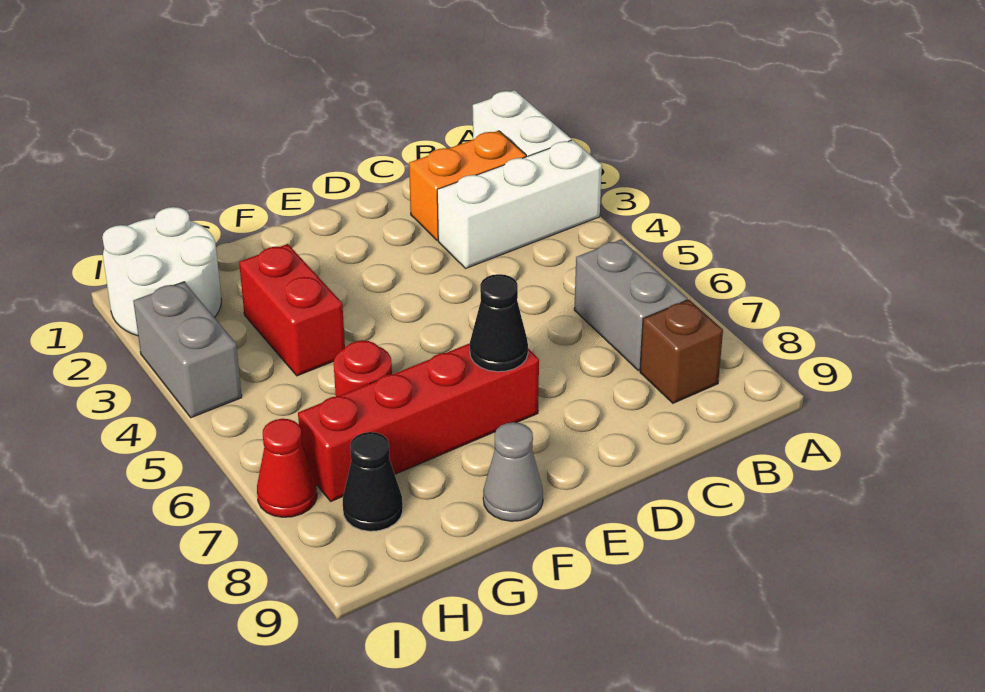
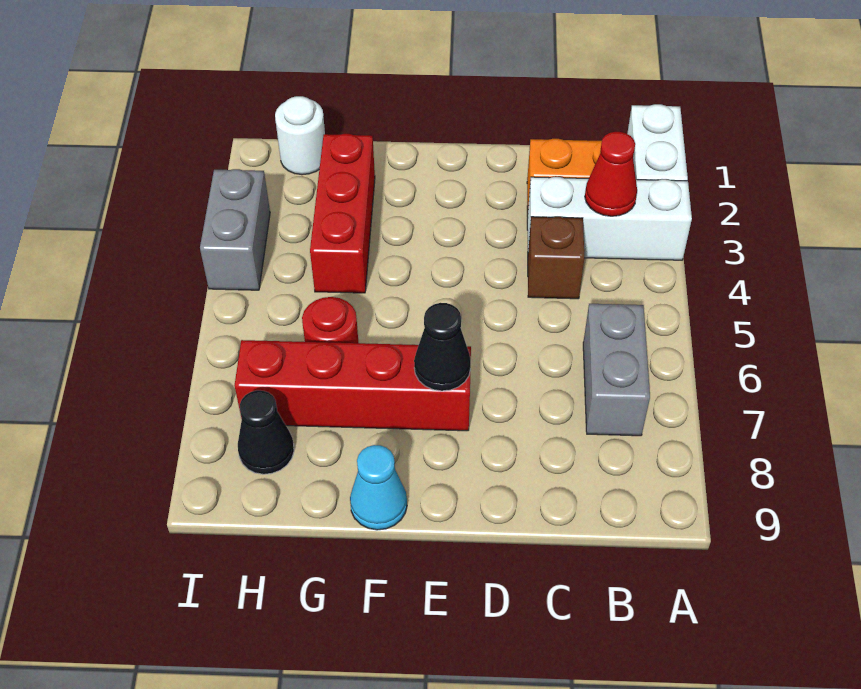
brown brick B8 level 1 -> brown brick C4 level 1
grey cone F9 level 1 -> cyan cone F9 level 1
red brick G3:G4 level 1 -> red brick G2:G4 level 1
white round brick H1:I2 level 1 -> white round brick H1 level 1
red cone I7 level 1 -> red cone B3 level 2

